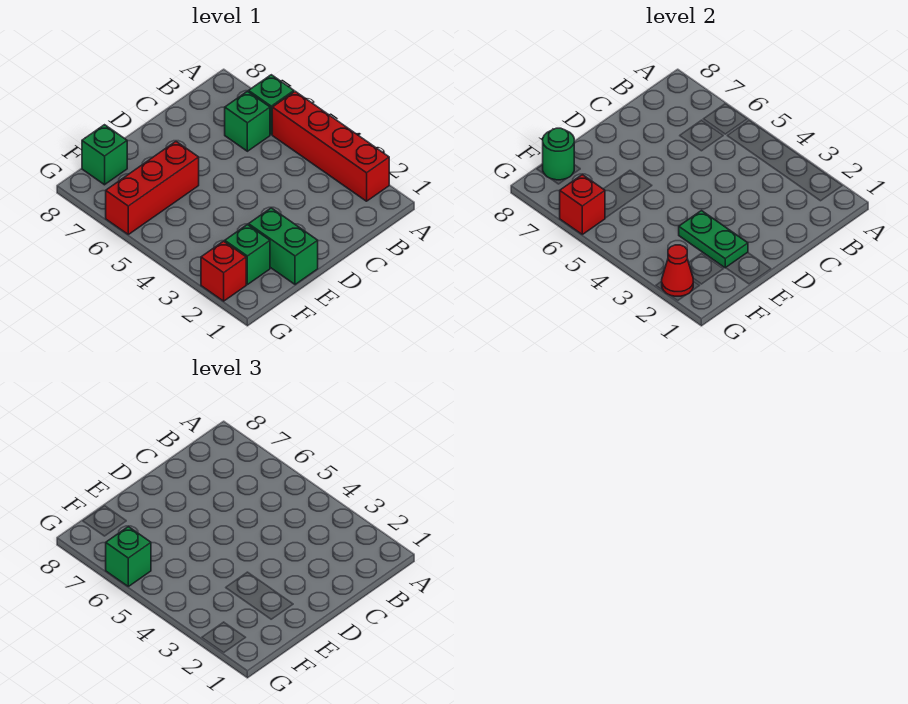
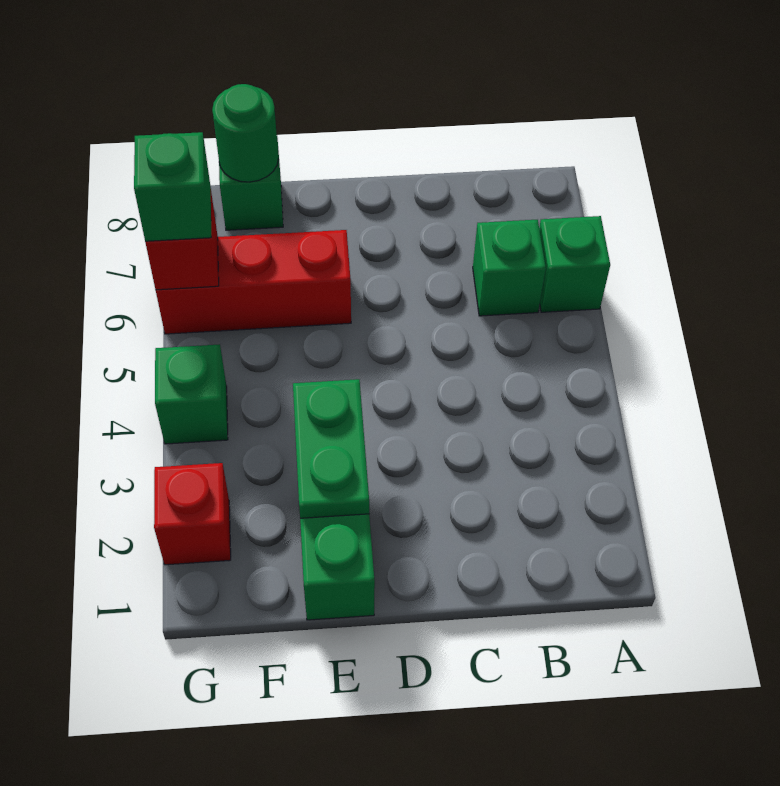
red brick A2:A5 level 1 -> none
green brick F2 level 1 -> green brick G4 level 1
red cone G2 level 2 -> none

